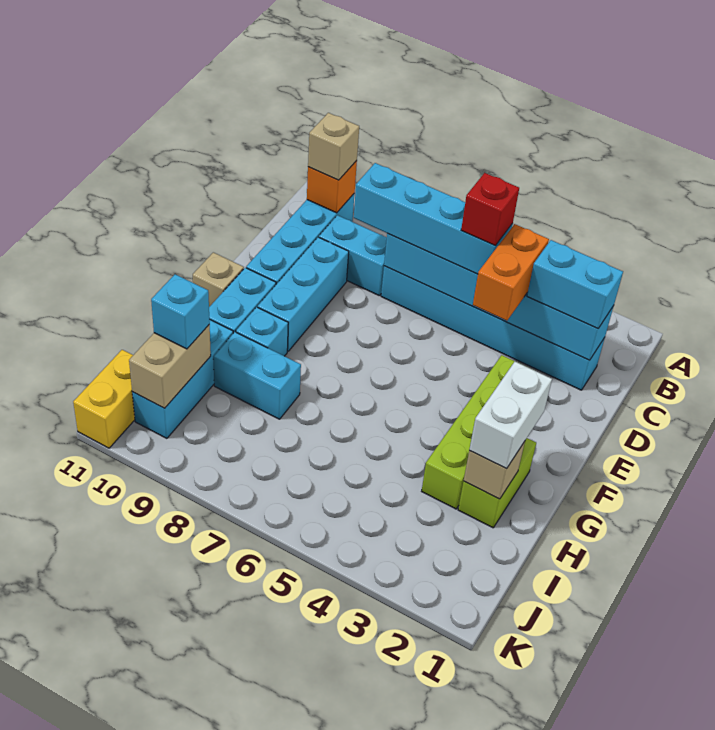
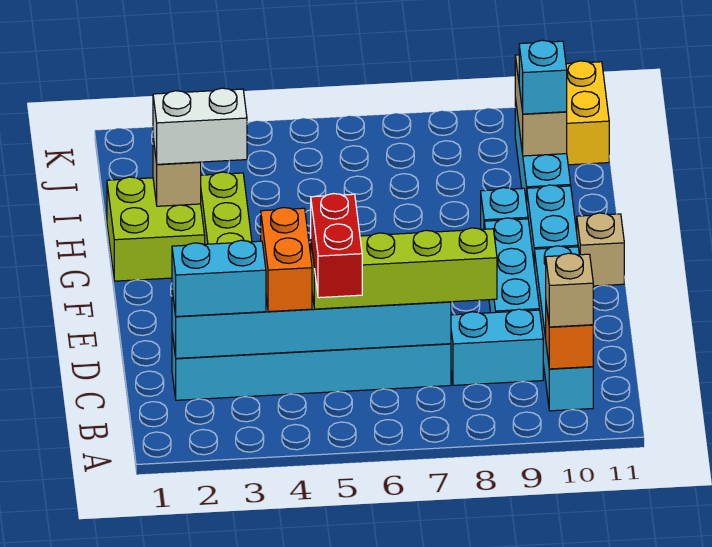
cyan brick C5:C8 level 3 -> lime brick C5:C8 level 3
red brick C5 level 4 -> red brick B5:C5 level 4
lime brick G2:H2 level 1 -> lime brick G1:H2 level 1
white brick G2:H2 level 3 -> white brick H2:H3 level 3
cyan brick H8:H9 level 1 -> none

